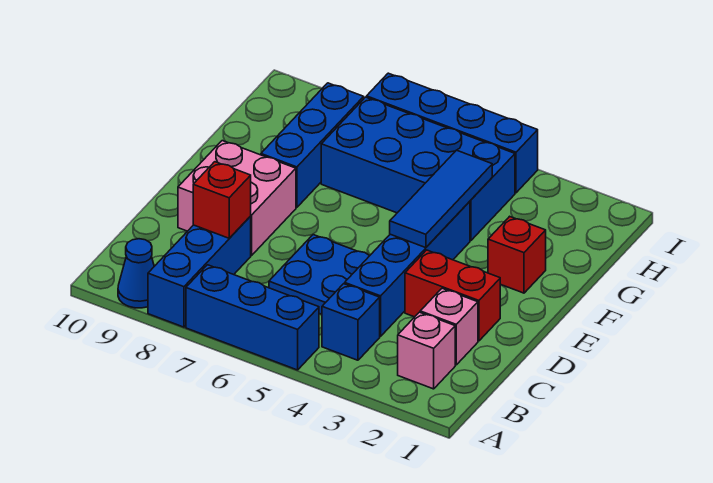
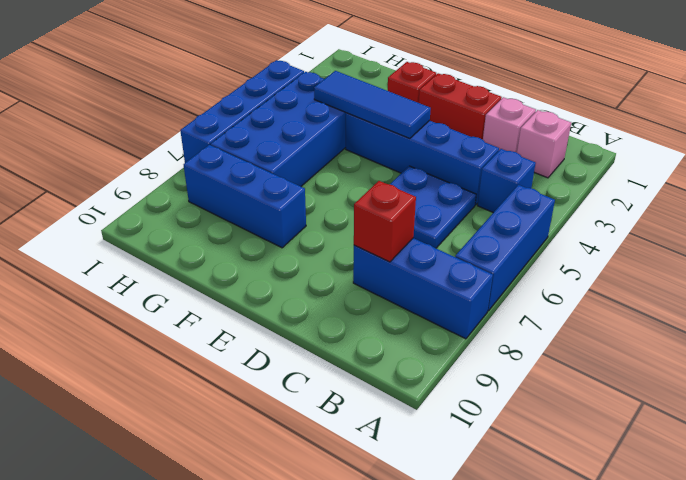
blue cone A9 level 1 -> none
red brick D2:D3 level 1 -> red brick D2:E2 level 1
pink brick D8:E9 level 1 -> none

